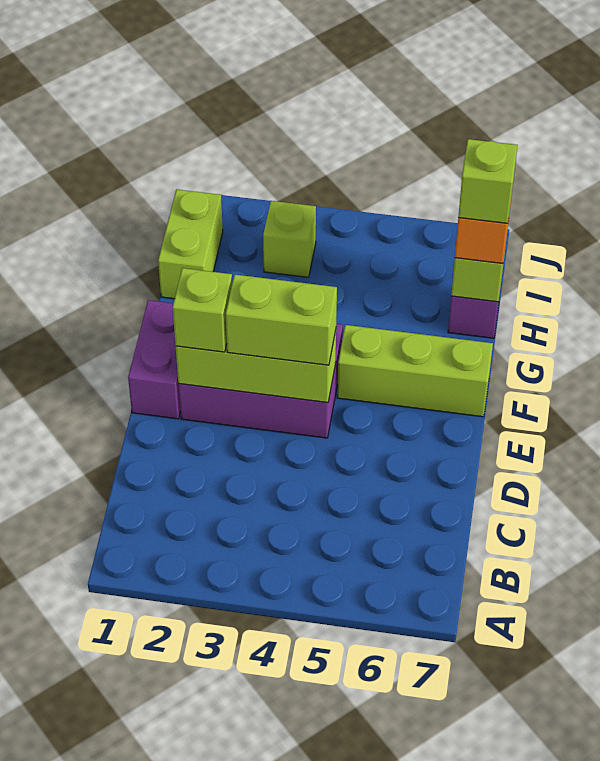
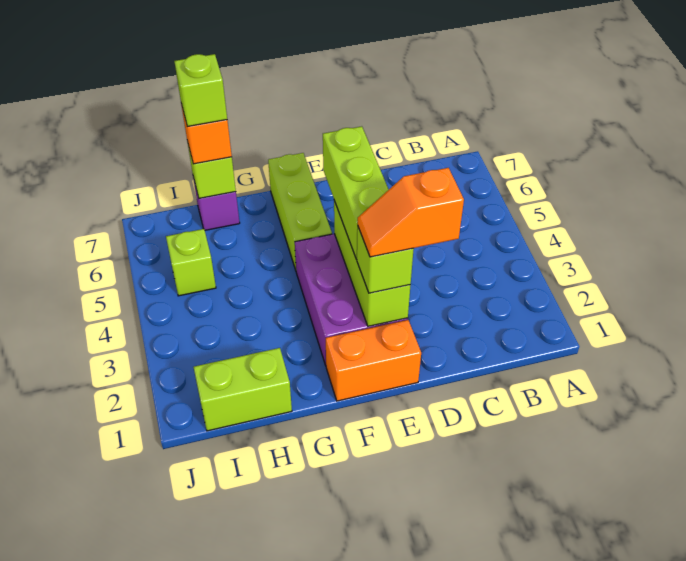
none -> orange slope D2:E2 level 4 top D
purple brick E1:F1 level 1 -> orange brick E1:F1 level 1
lime brick E3:E4 level 3 -> lime brick E3:E5 level 3
lime brick I3 level 1 -> lime brick I5 level 1

